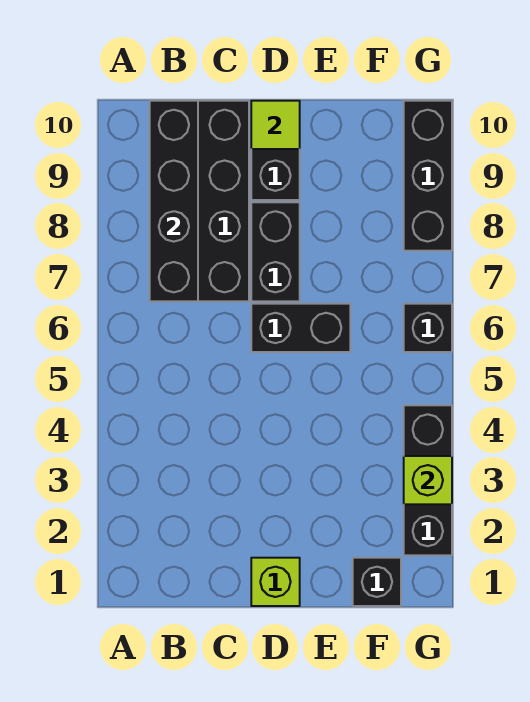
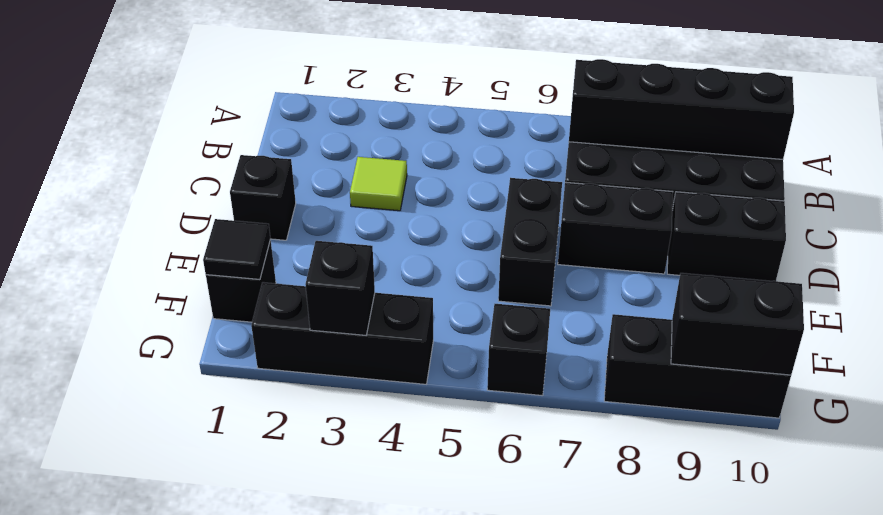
lime brick D1 level 1 -> black brick D1 level 1
lime tile D10 level 2 -> lime tile C3 level 1
none -> black tile F1 level 2
lime brick G3 level 2 -> black brick G3 level 2
none -> black brick G9:G10 level 2

